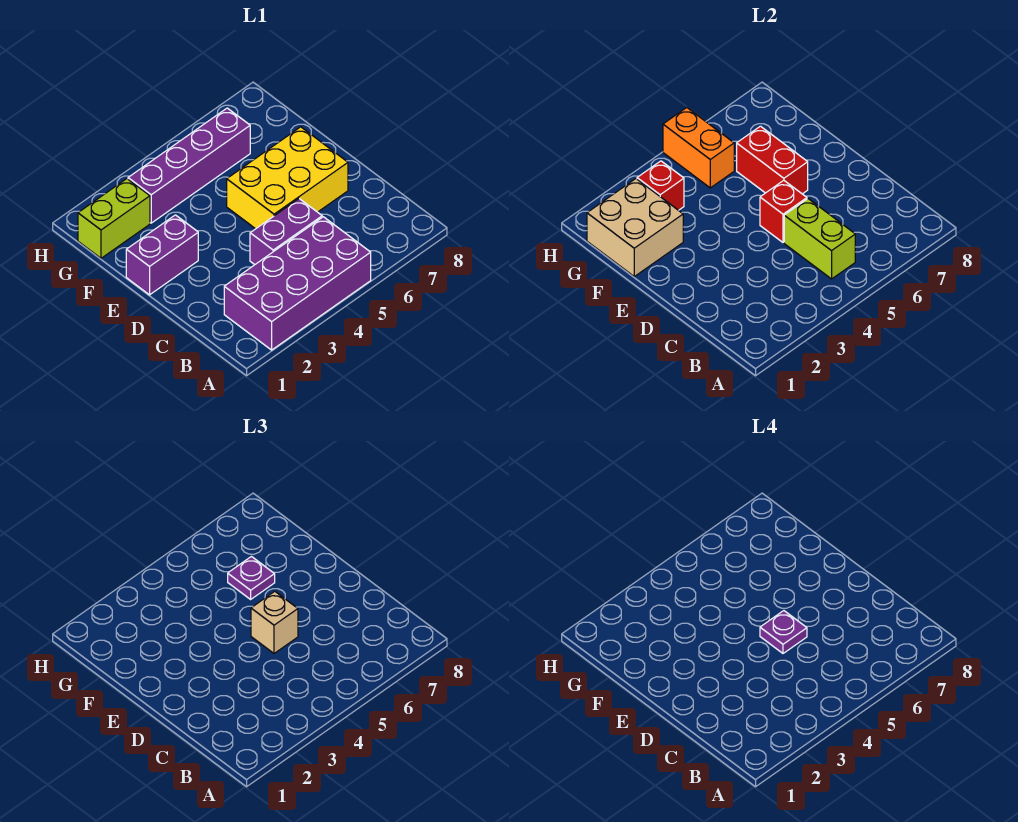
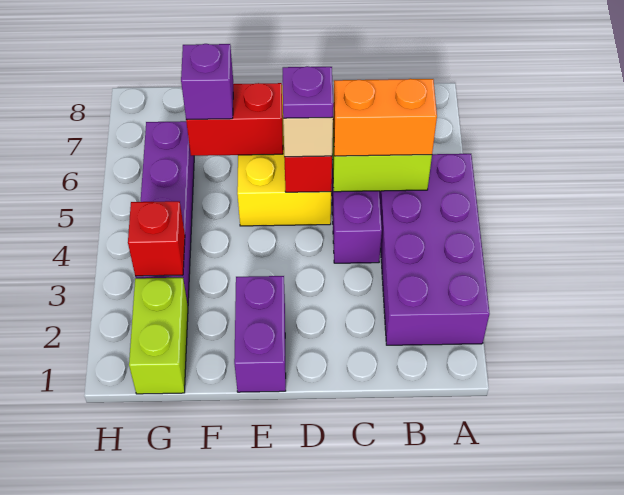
tan brick F1:G2 level 2 -> none
purple plate F6 level 3 -> purple brick F6 level 3
orange brick G5:H5 level 2 -> orange brick B5:C5 level 3

